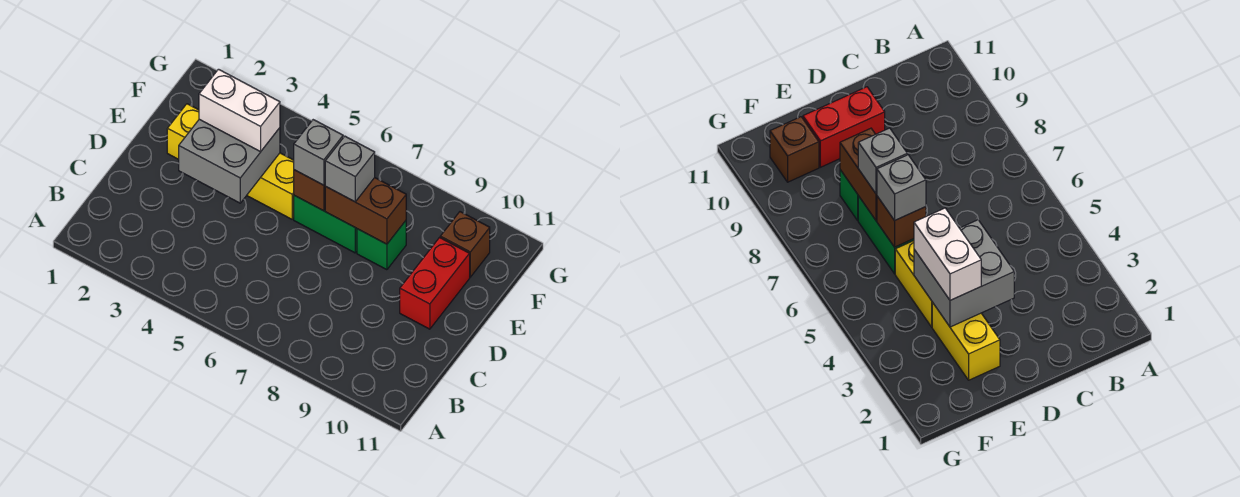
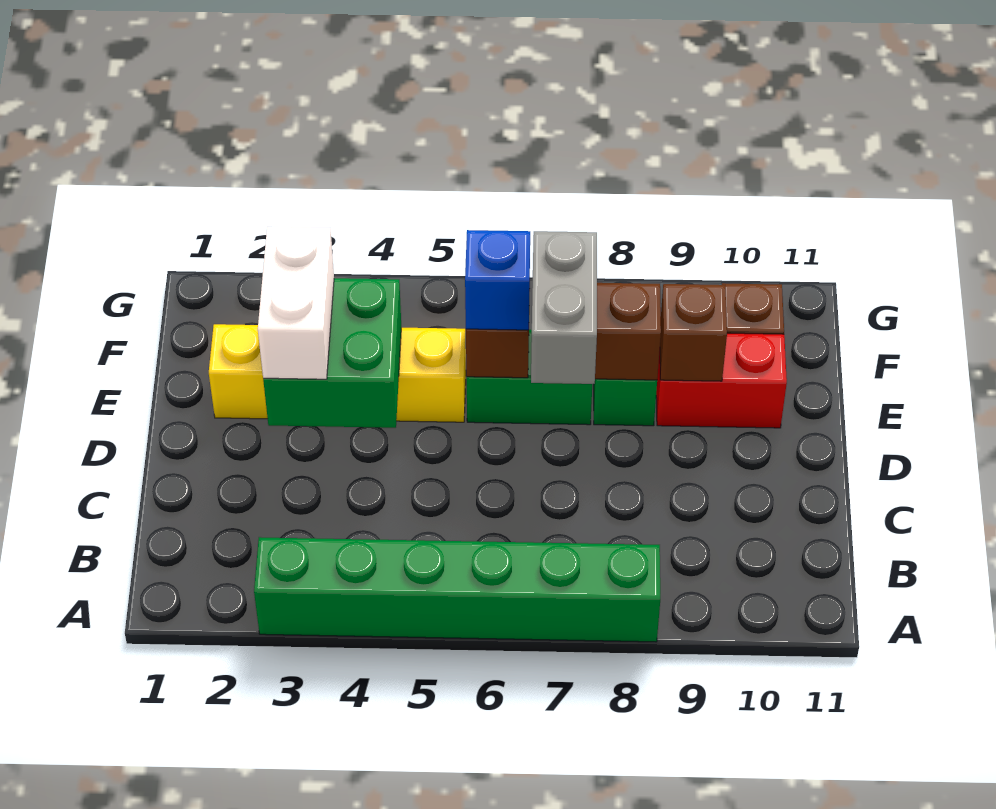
none -> green brick A3:A8 level 1
grey brick D3:E4 level 2 -> green brick D3:E4 level 2
red brick D10:E10 level 1 -> red brick E9:E10 level 1
white brick E3:E4 level 3 -> white brick D3:E3 level 3
grey brick E6 level 3 -> blue brick E6 level 3
grey brick E7 level 3 -> grey brick D7:E7 level 3
none -> brown brick E9 level 2

